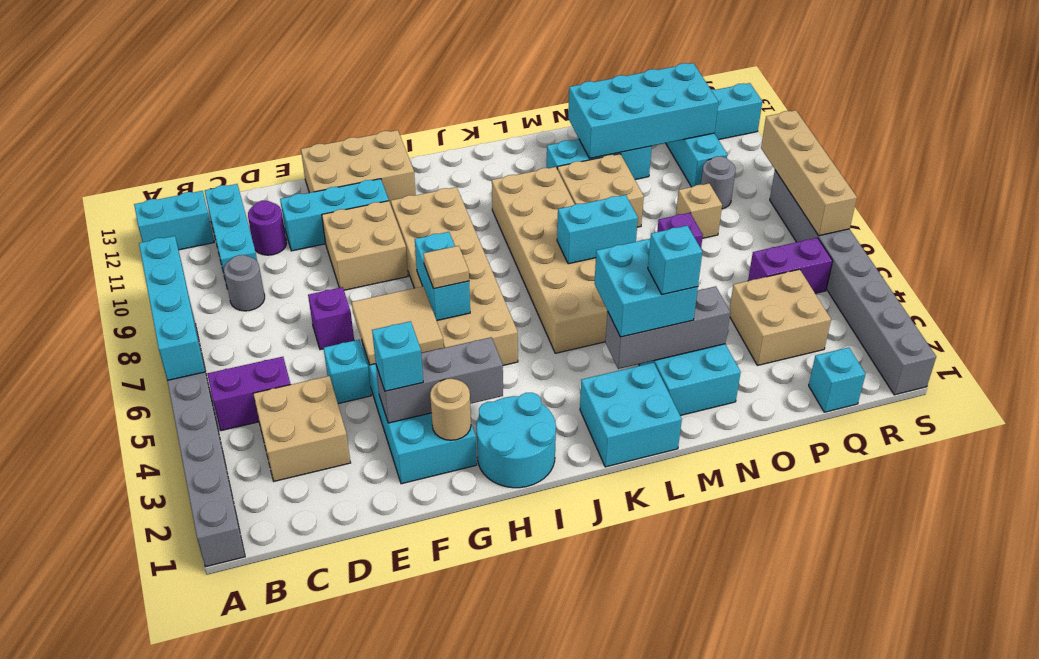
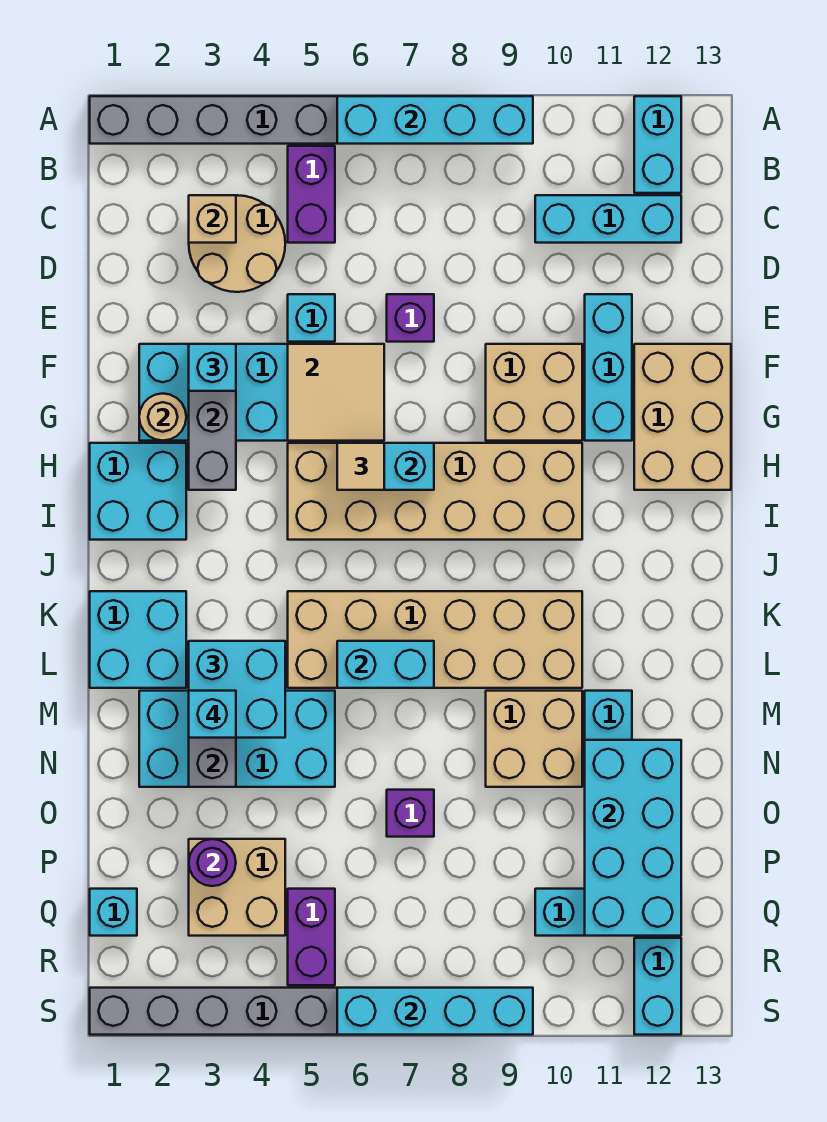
tan brick C3:D4 level 1 -> tan round brick C3:D4 level 1
grey round brick C9 level 1 -> none
purple round brick D11 level 1 -> purple round brick P3 level 2
cyan round brick H1:I2 level 1 -> cyan brick H1:I2 level 1
cyan brick L7:M7 level 2 -> cyan brick L6:L7 level 2
tan brick P8 level 1 -> tan brick C3 level 2
grey round brick Q9 level 1 -> none
tan brick S6:S9 level 2 -> cyan brick S6:S9 level 2

